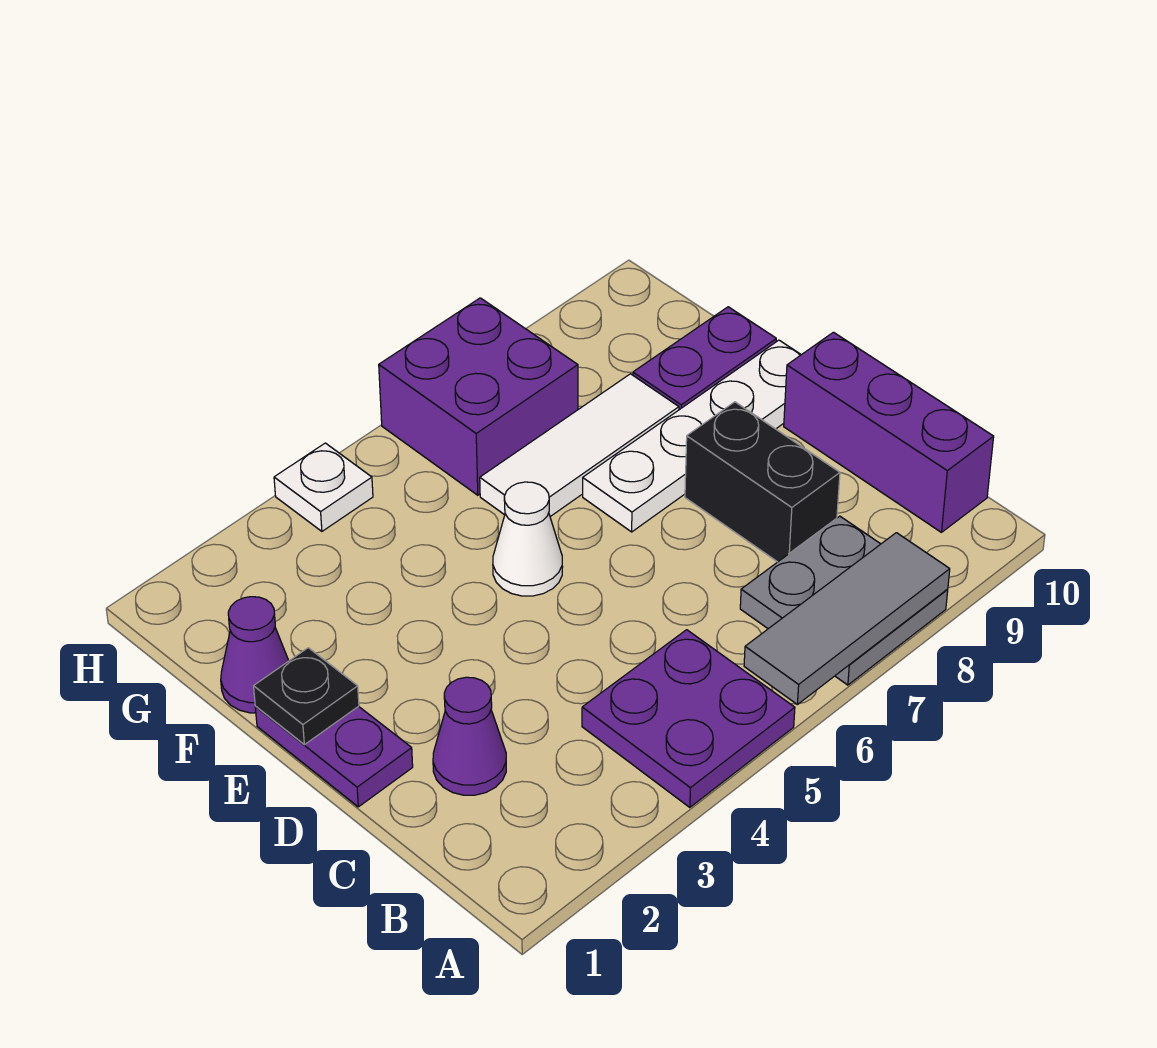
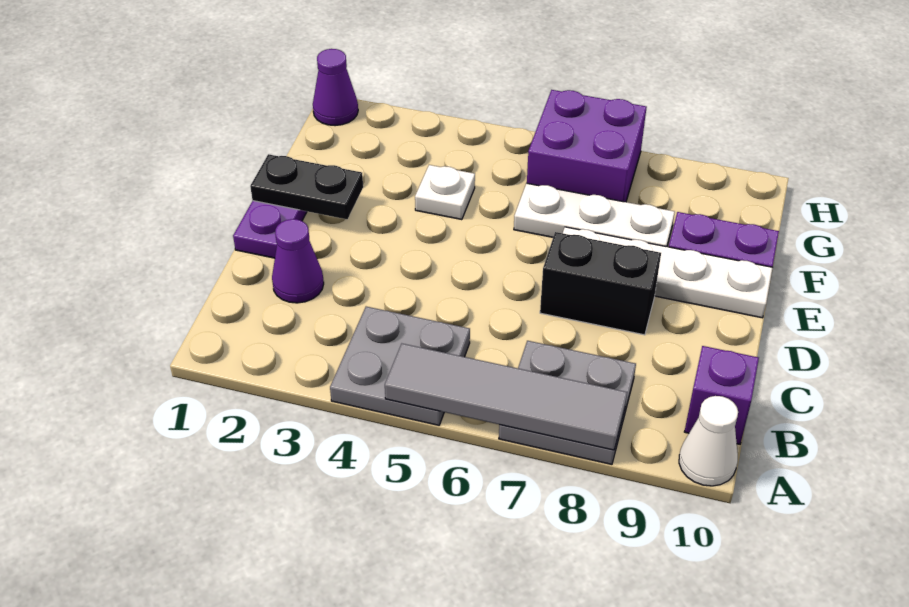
purple plate A4:B5 level 1 -> grey plate A4:B5 level 1
grey tile A6:A8 level 2 -> grey tile A5:A8 level 2
purple brick B10:D10 level 1 -> purple brick B10 level 1
black brick C8:D8 level 1 -> black brick D7:D8 level 1
black plate E1 level 2 -> black plate E1:E2 level 2
white cone E5 level 1 -> white cone A10 level 1
purple cone F1 level 1 -> purple cone H1 level 1
white tile F6:F8 level 1 -> white plate F6:F8 level 1
white plate H4 level 1 -> white plate F4 level 1

